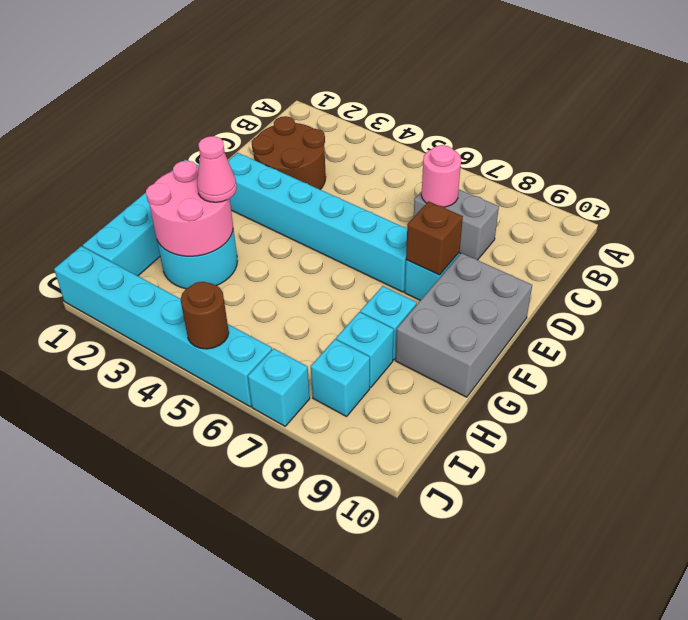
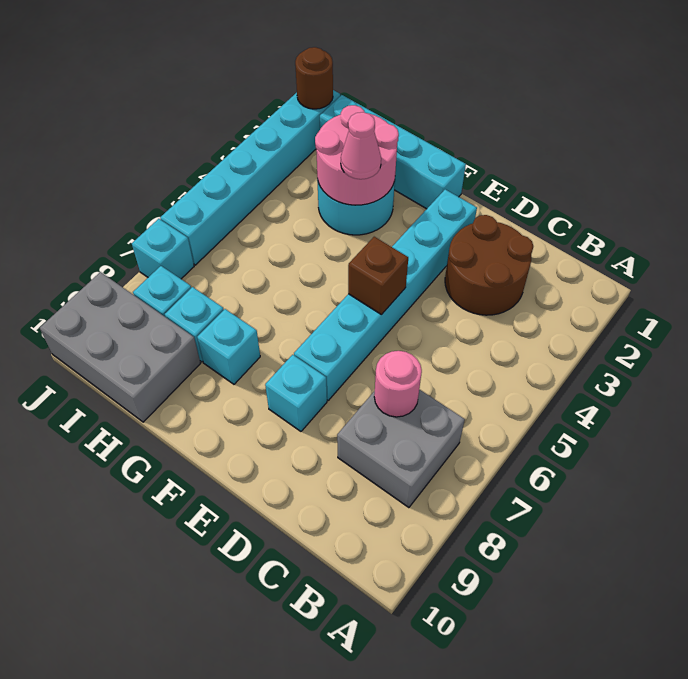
grey brick C7:C8 level 1 -> grey brick B7:C8 level 1
brown brick E8 level 2 -> brown brick E5 level 2
grey brick E9:G10 level 1 -> grey brick H9:J10 level 1
brown round brick J5 level 2 -> brown round brick J1 level 2

